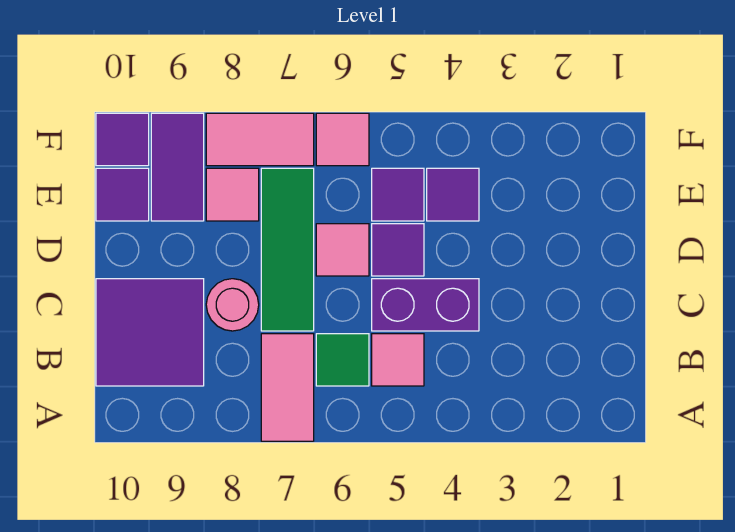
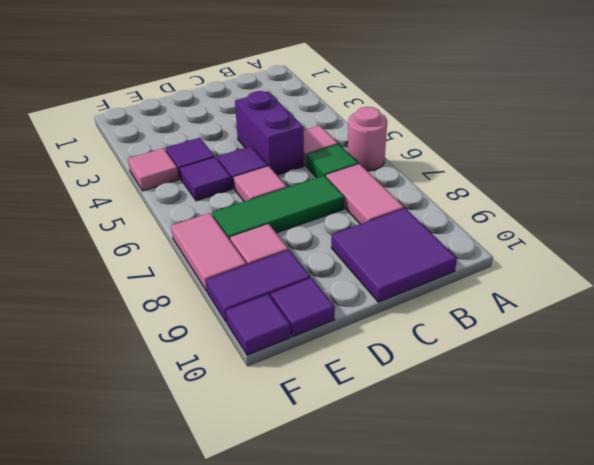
pink tile A7:B7 level 1 -> pink tile B7:B8 level 1
pink round brick C8 level 1 -> pink round brick A6 level 1
pink tile F6 level 1 -> pink tile F4 level 1

